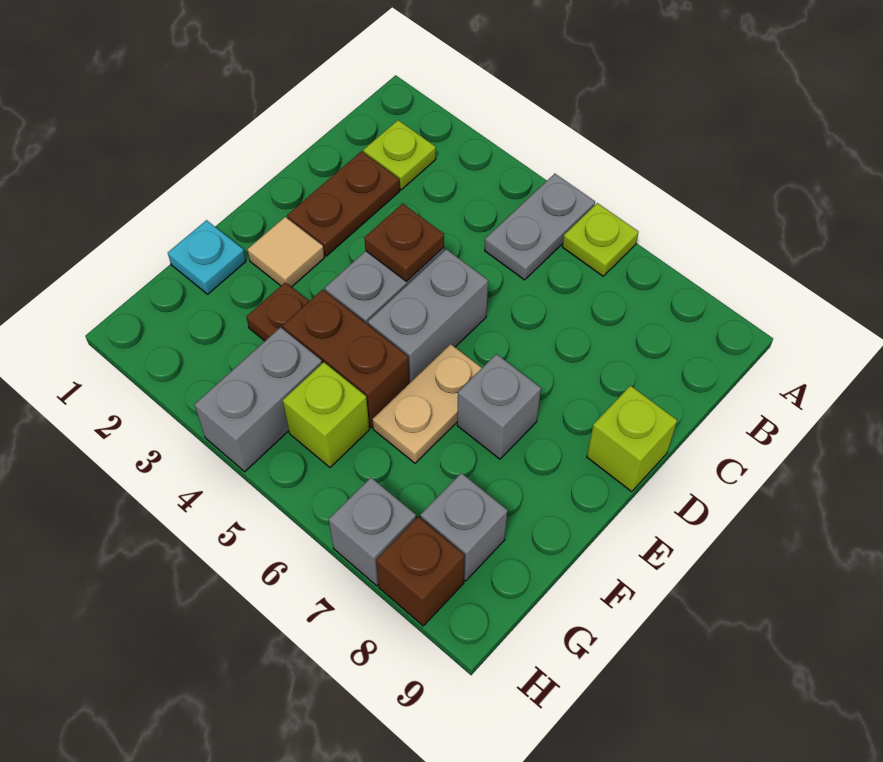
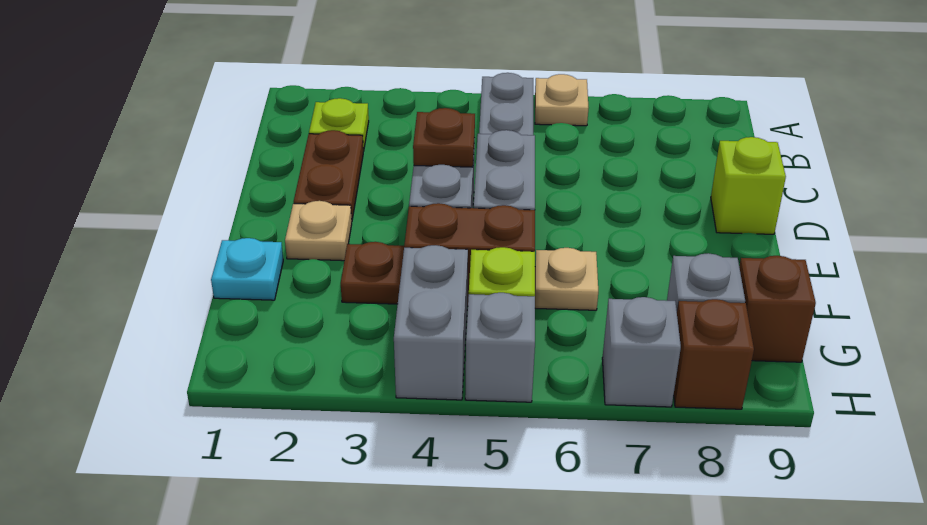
lime plate A6 level 1 -> tan plate A6 level 1
tan tile E2 level 1 -> tan plate E2 level 1
tan plate E6:F6 level 1 -> tan plate F6 level 1
grey brick E7 level 1 -> grey brick H5 level 1
none -> brown brick G9 level 1

